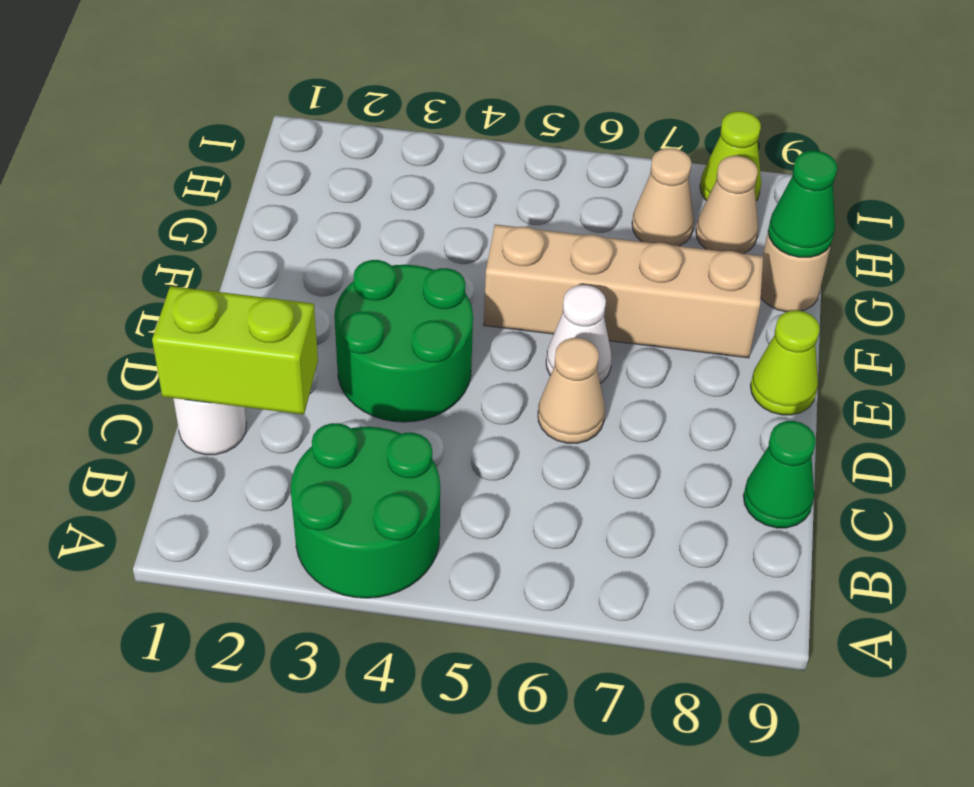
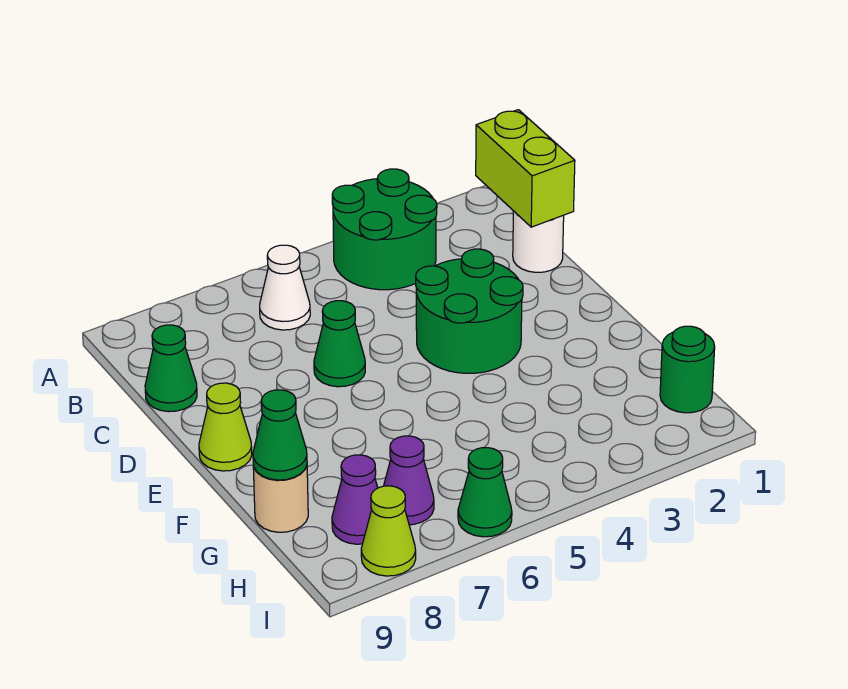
lime brick C1:C2 level 2 -> lime brick B1:C1 level 2
tan cone D6 level 1 -> green cone D6 level 1
white cone E6 level 1 -> white cone B6 level 1
tan brick F5:F8 level 1 -> none
none -> green round brick H1 level 1
tan cone H7 level 1 -> purple cone H7 level 1
tan cone H8 level 1 -> purple cone H8 level 1
none -> green cone I6 level 1

